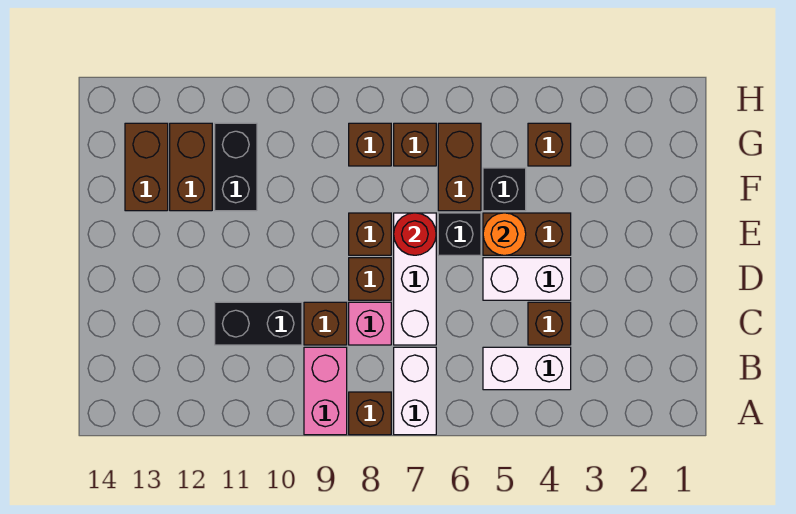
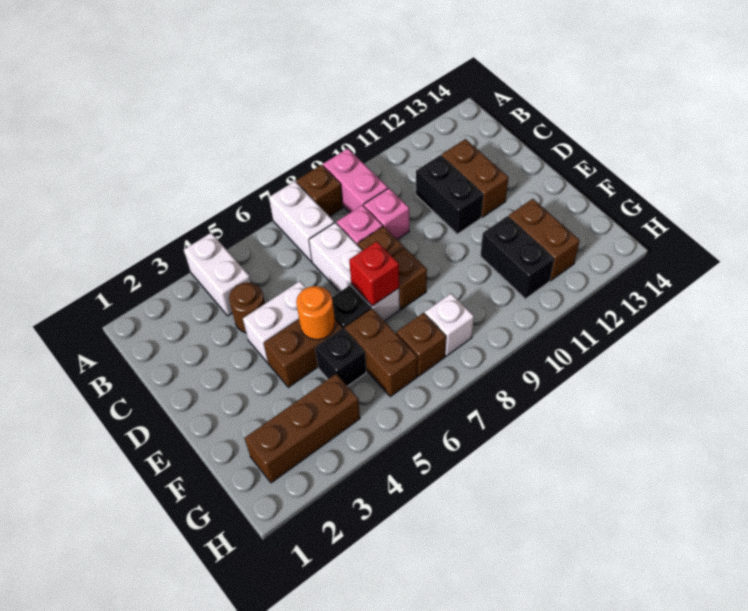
white brick B4:B5 level 1 -> white brick A4:B4 level 1
brown brick C4 level 1 -> brown round brick C4 level 1
brown brick C9 level 1 -> pink brick C9 level 1
black brick C10:C11 level 1 -> black brick C11:D11 level 1
red round brick E7 level 2 -> red brick E7 level 2
brown brick F13:G13 level 1 -> brown brick C12:D12 level 1
brown brick G4 level 1 -> brown brick G2:G4 level 1
brown brick G8 level 1 -> white brick G8 level 1

